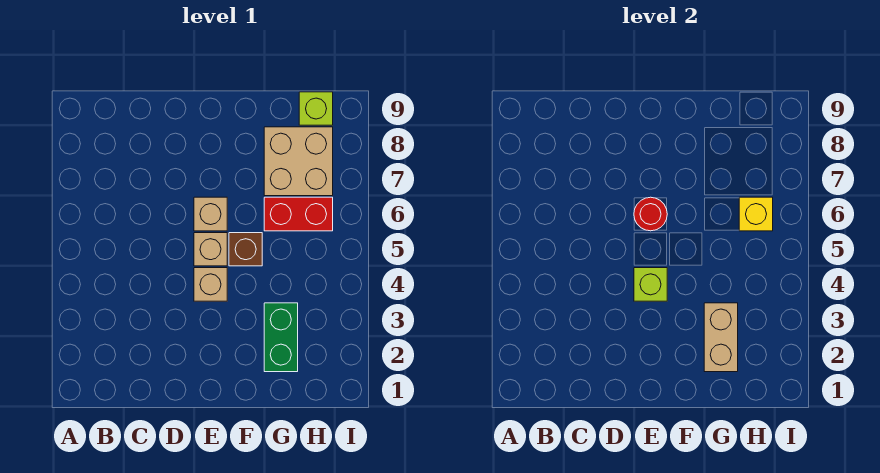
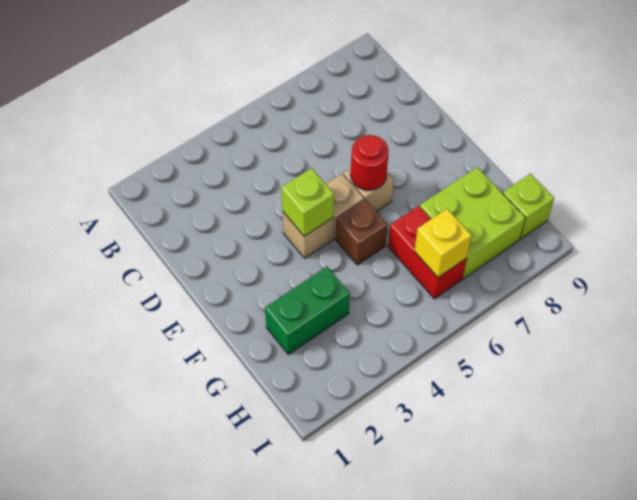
tan brick G2:G3 level 2 -> none
tan brick G7:H8 level 1 -> lime brick G7:H8 level 1

